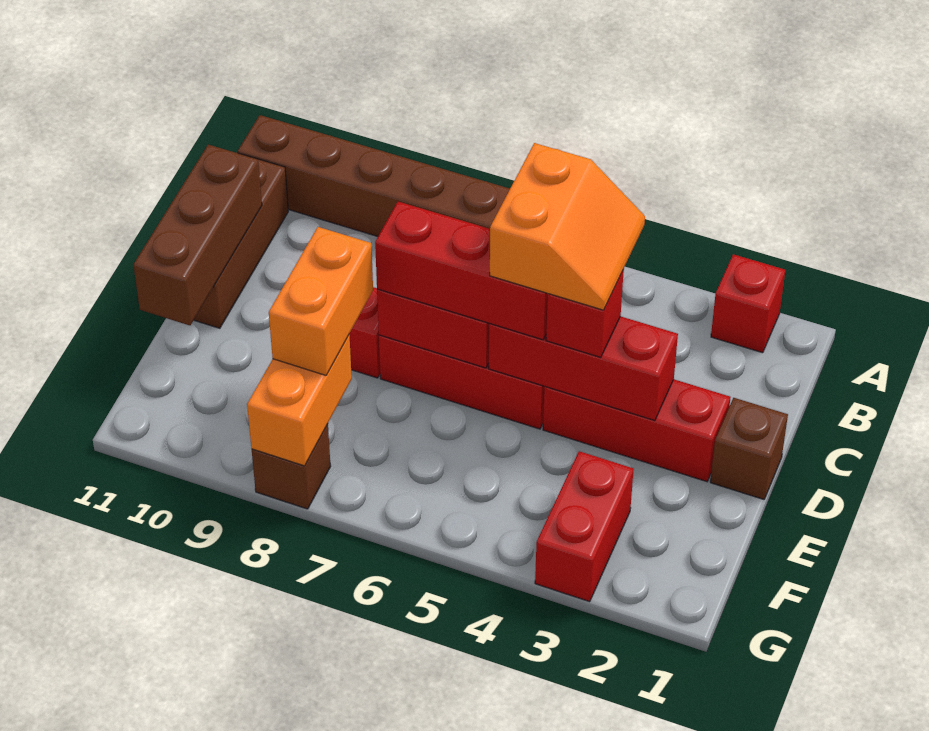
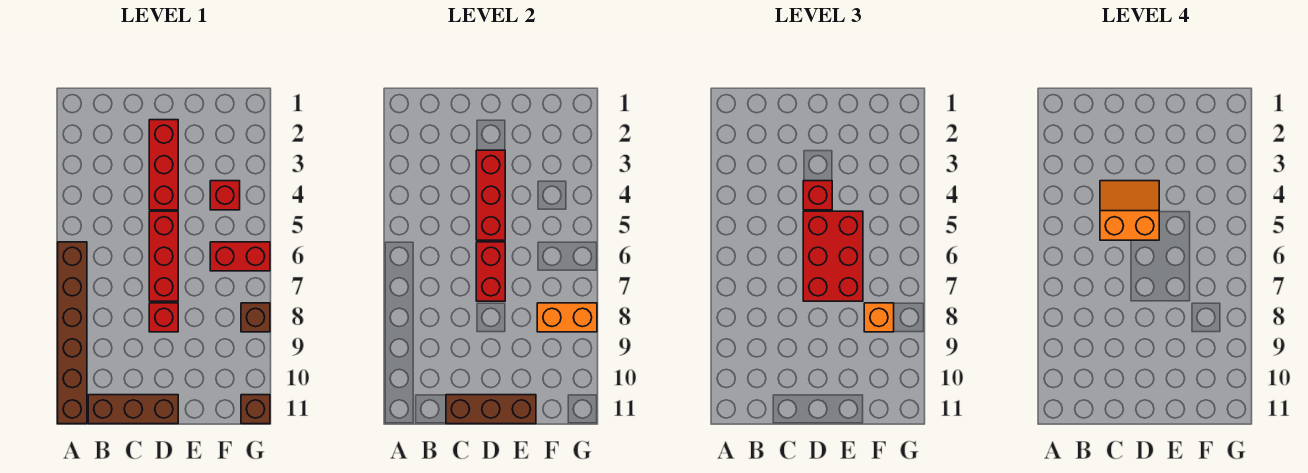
red brick A2 level 1 -> red brick F4 level 1
brown brick D1 level 1 -> brown brick G11 level 1
red brick D5:D7 level 3 -> red brick D5:E7 level 3
orange brick E8:F8 level 3 -> orange brick F8 level 3
red brick F3:G3 level 1 -> red brick F6:G6 level 1

